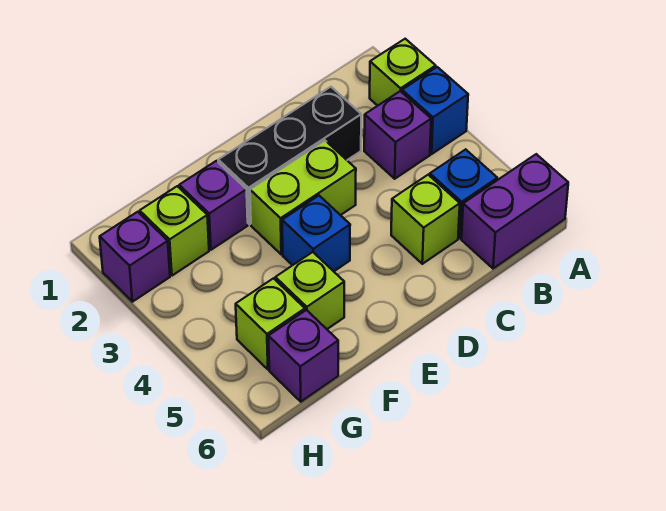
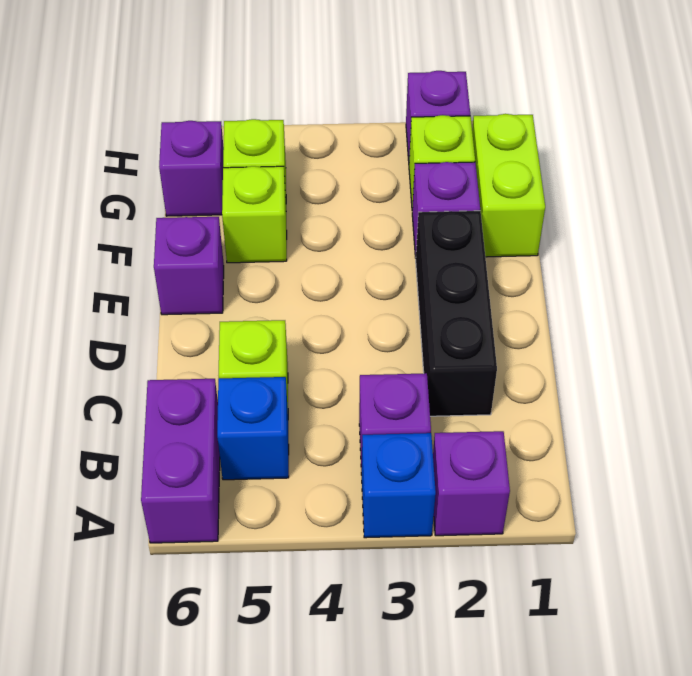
lime brick A2 level 1 -> purple brick A2 level 1
lime brick D3:E3 level 1 -> lime brick F1:G1 level 1
blue brick E4 level 1 -> none
none -> purple brick E6 level 1

